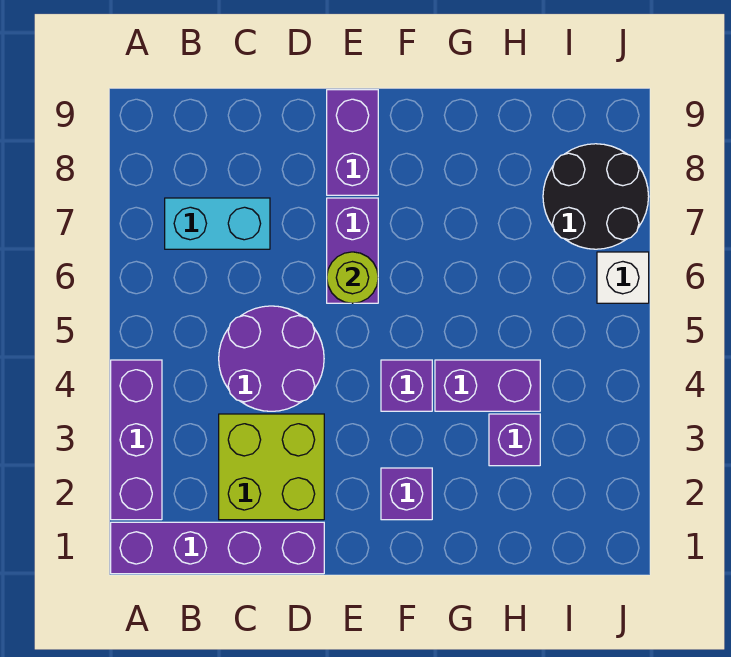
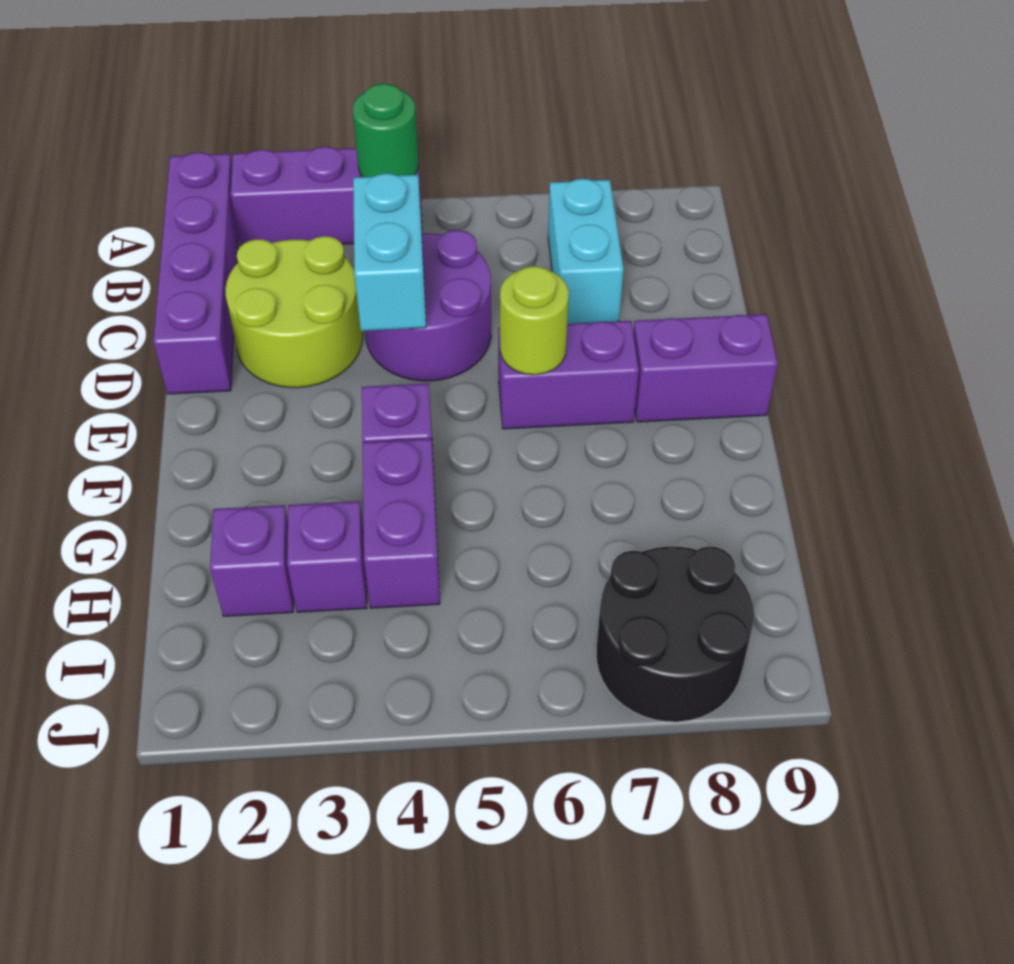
none -> green round brick A4 level 2
lime brick C2:D3 level 1 -> lime round brick C2:D3 level 1
none -> cyan brick C4:D4 level 2
purple brick F2 level 1 -> purple brick H2 level 1
white brick J6 level 1 -> none

